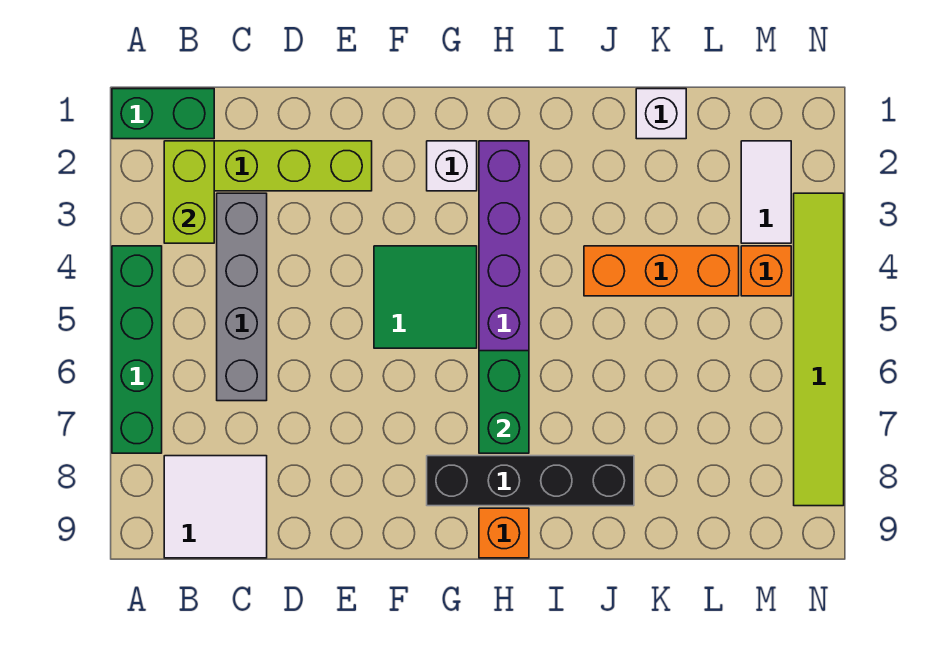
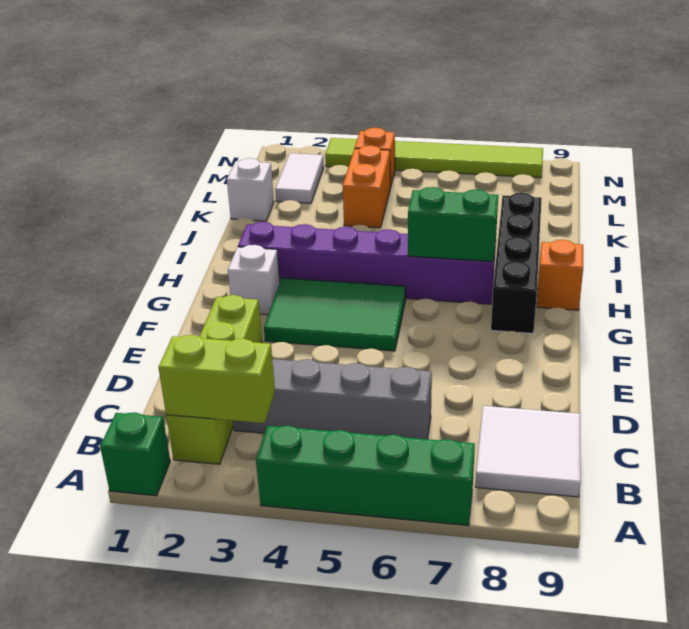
green brick A1:B1 level 1 -> green brick A1 level 1
green tile F4:G5 level 1 -> green tile F3:G5 level 1
orange brick J4:L4 level 1 -> orange brick K4:L4 level 1
white tile M2:M3 level 1 -> white tile L2:M2 level 1

